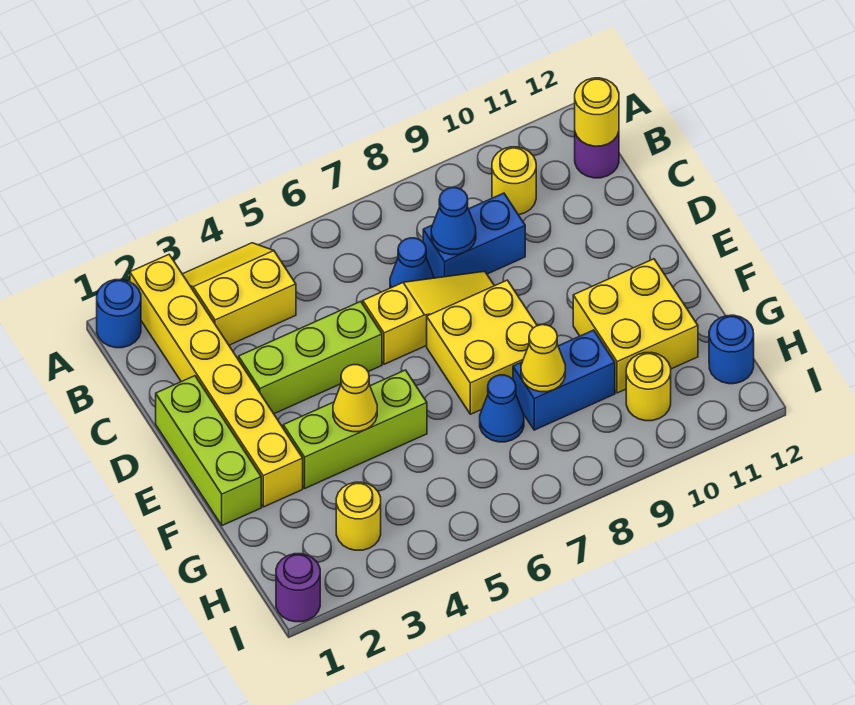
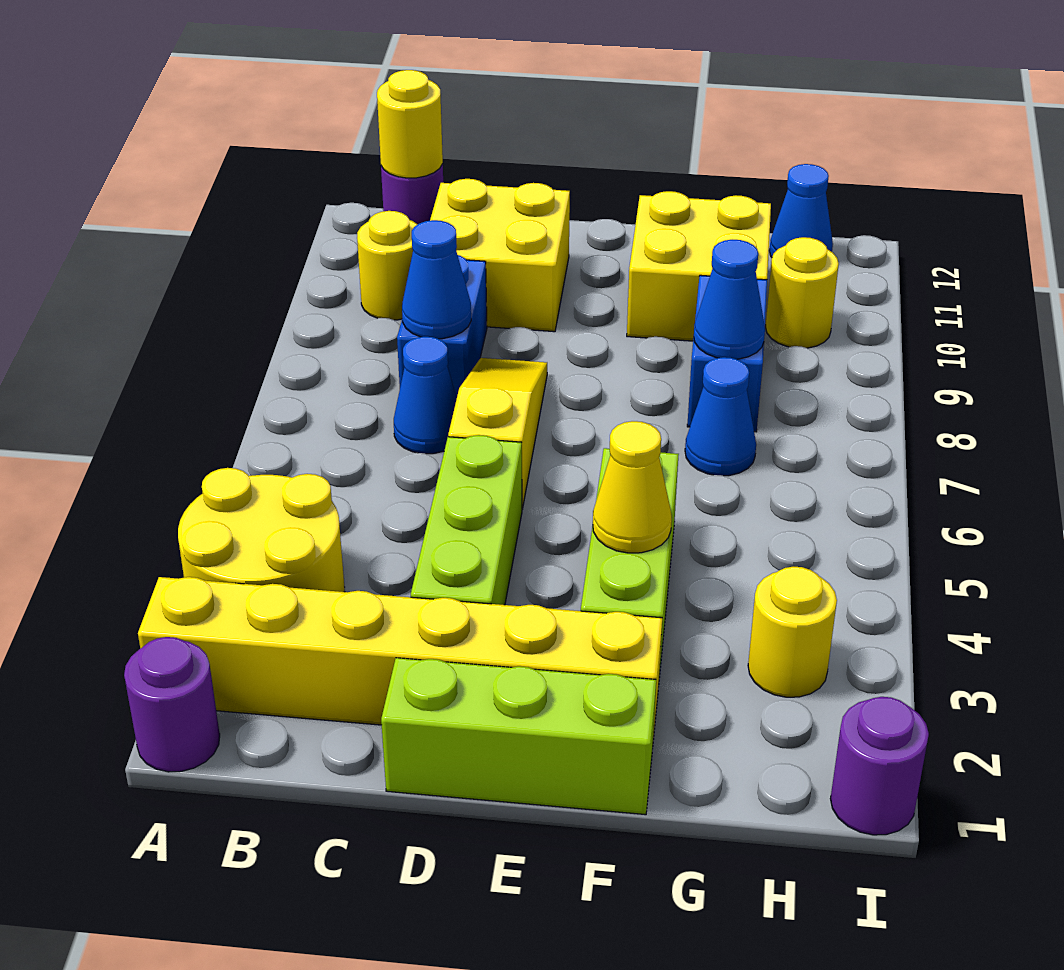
blue round brick A1 level 1 -> purple round brick A1 level 1
yellow slope A3:B4 level 1 top B -> yellow round brick A3:B4 level 1
yellow brick E7:F8 level 1 -> yellow brick C10:D11 level 1
yellow cone G8 level 2 -> blue cone G8 level 2
blue round brick H12 level 1 -> blue cone H12 level 1

